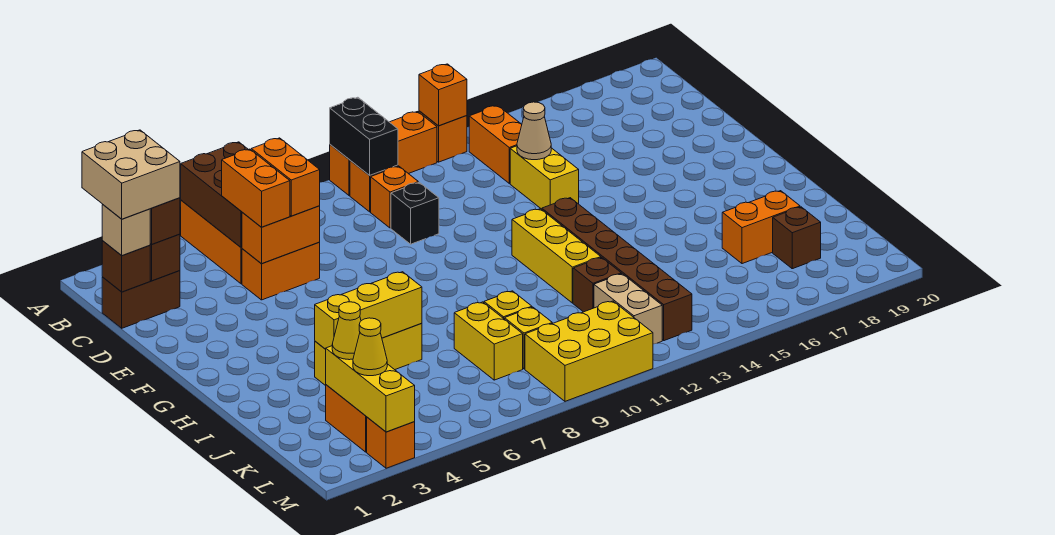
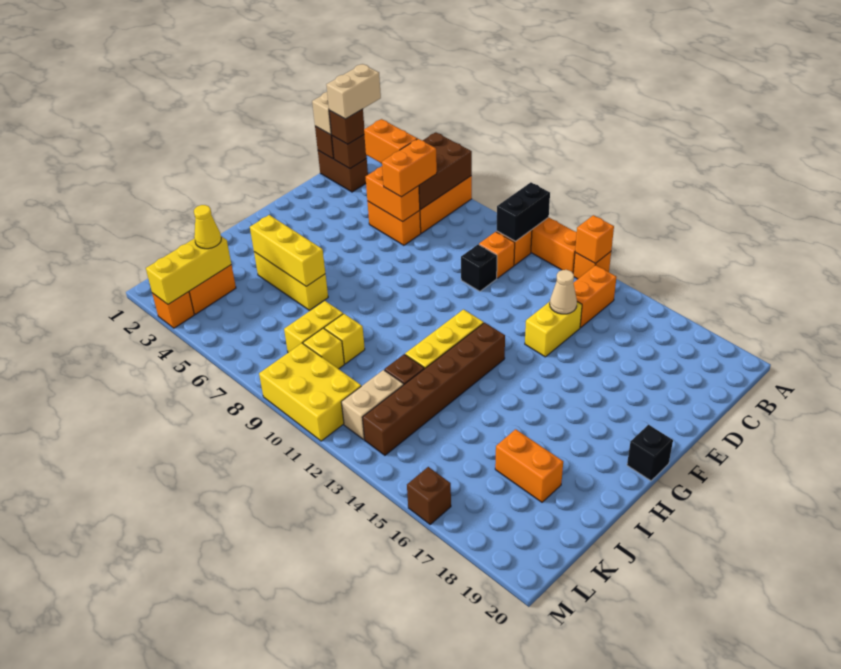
tan brick B1:C2 level 4 -> tan brick B2:C2 level 4
orange brick C5:D5 level 3 -> orange brick C4:C5 level 3
none -> black brick G20 level 1
brown brick K18 level 1 -> brown brick M16 level 1
yellow cone L3 level 3 -> none

